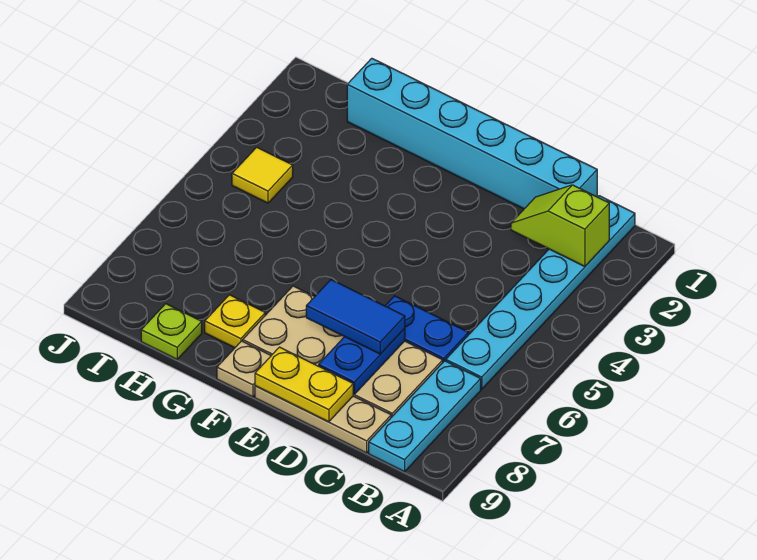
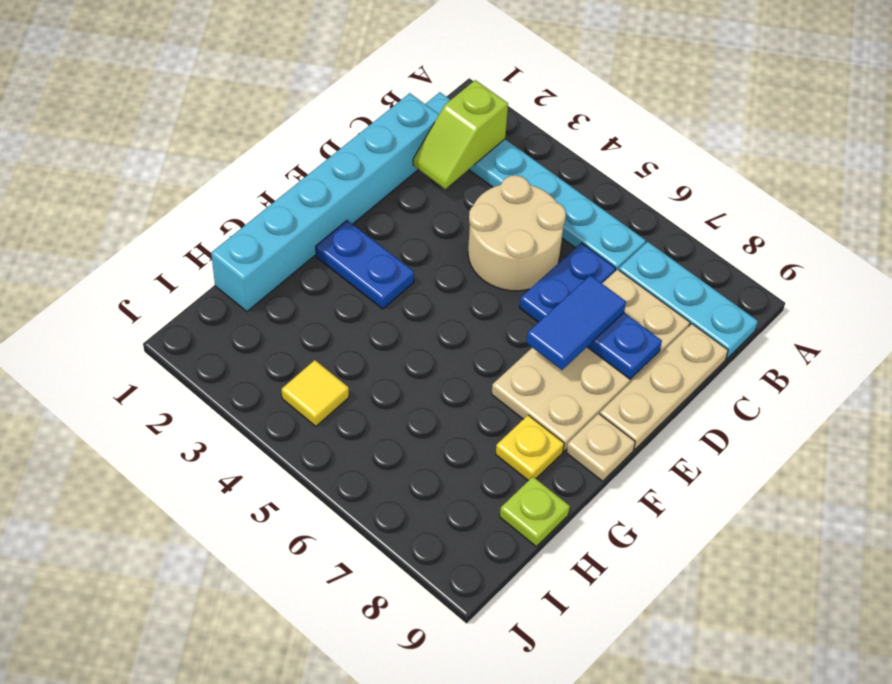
none -> tan round brick C4:D5 level 1
yellow plate D9:E9 level 2 -> none
none -> blue plate F2:F3 level 1

